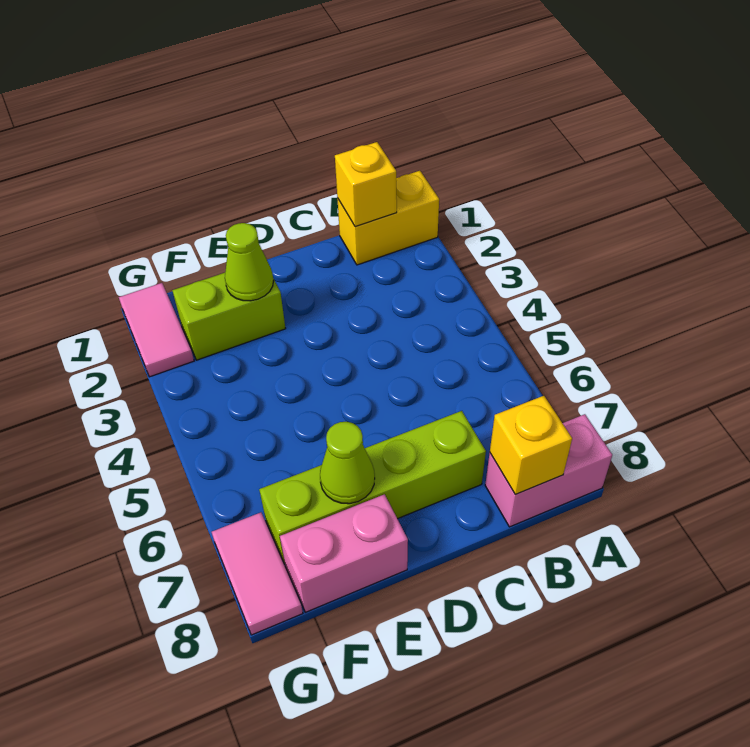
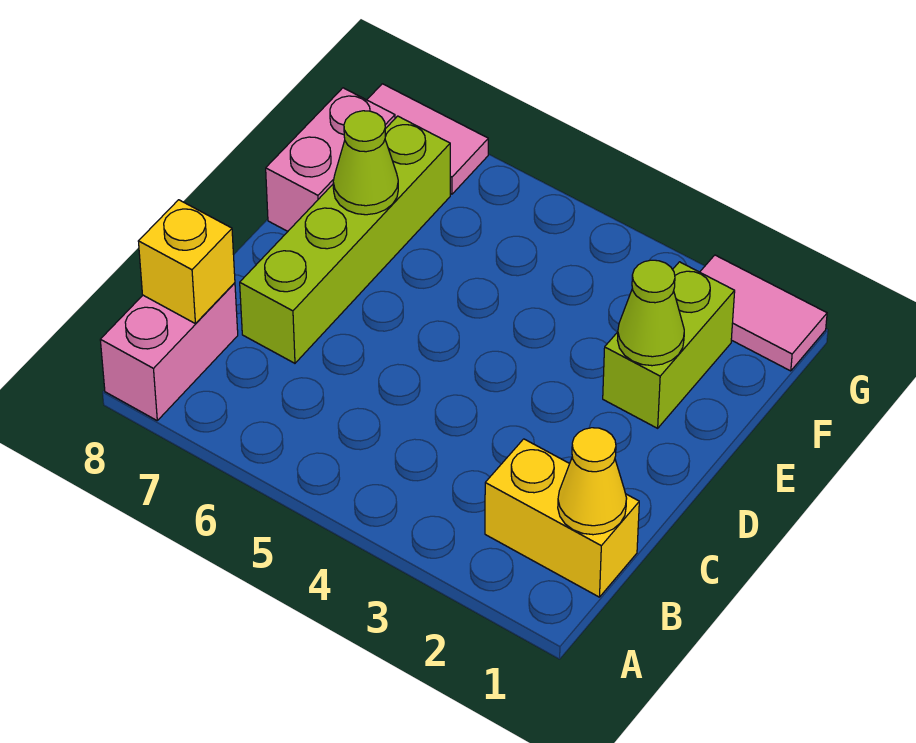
yellow brick A1:B1 level 1 -> yellow brick B1:B2 level 1
yellow brick B1 level 2 -> yellow cone B1 level 2

